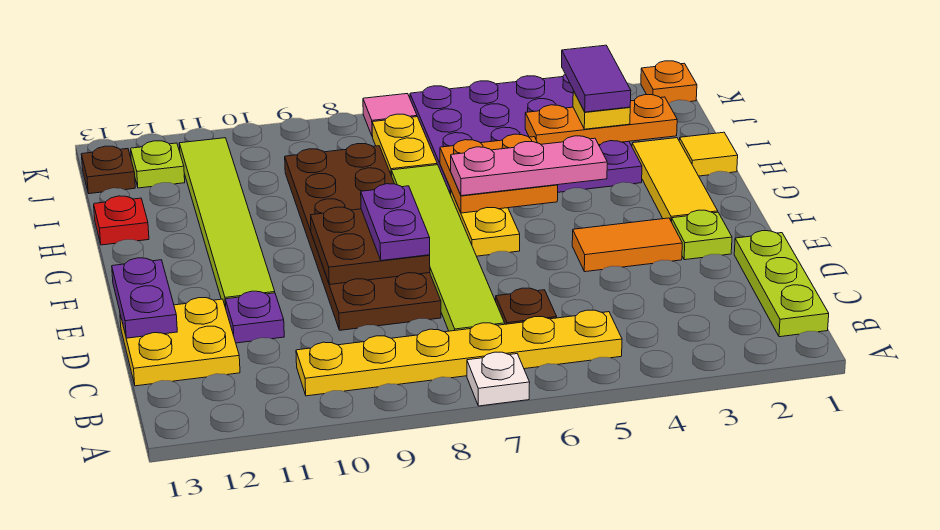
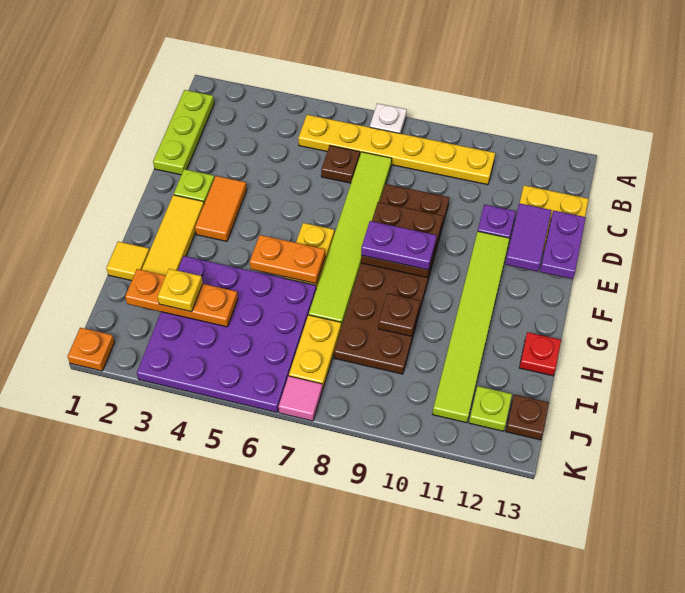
orange tile E3:E4 level 1 -> orange tile E3:F3 level 1
purple plate E8:F8 level 3 -> purple plate F8:F9 level 3
pink plate G4:G6 level 3 -> none
orange plate G5:H6 level 2 -> orange plate G5:G6 level 2
none -> brown plate H9 level 2
purple tile I3:J3 level 4 -> purple tile D12:E12 level 2

